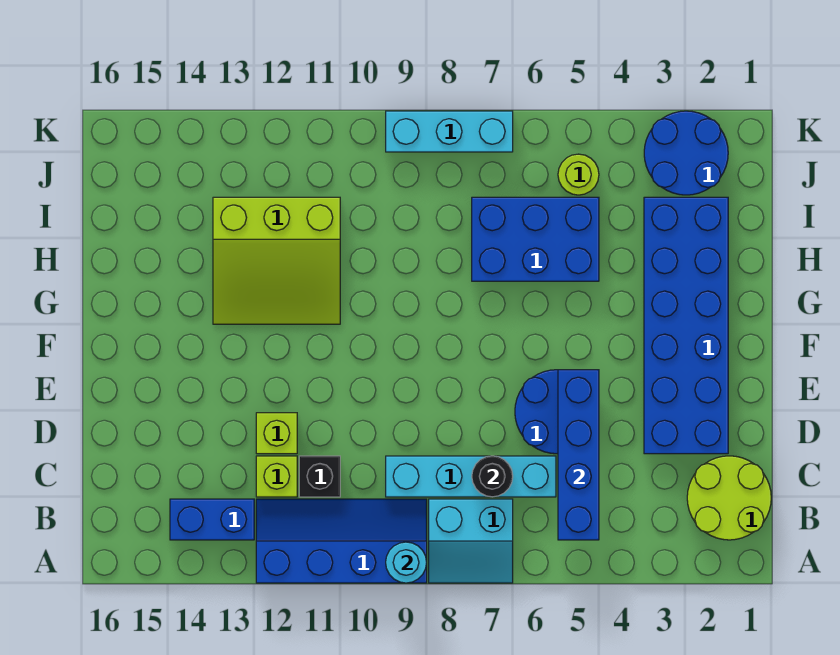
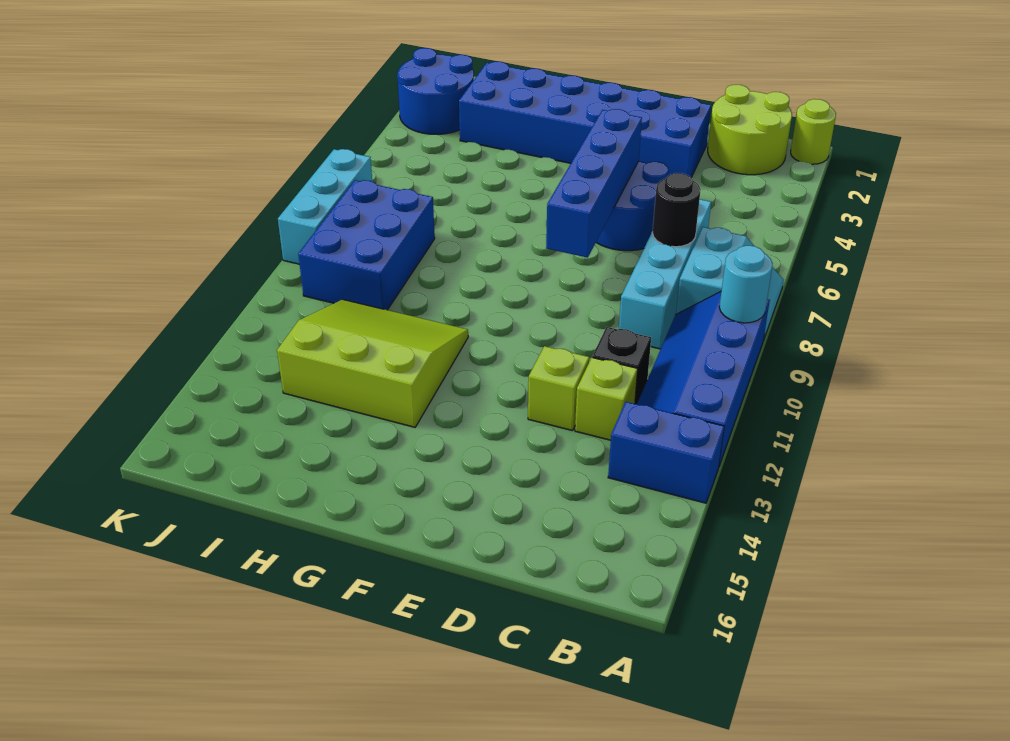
blue brick B5:E5 level 2 -> blue brick E5:E8 level 2
blue brick B13:B14 level 1 -> blue brick A13:B13 level 1
lime slope G11:I13 level 1 top I -> lime slope G11:I13 level 1 top 13
blue brick H5:I7 level 1 -> blue brick I8:J10 level 1
lime round brick J5 level 1 -> lime round brick A1 level 1

